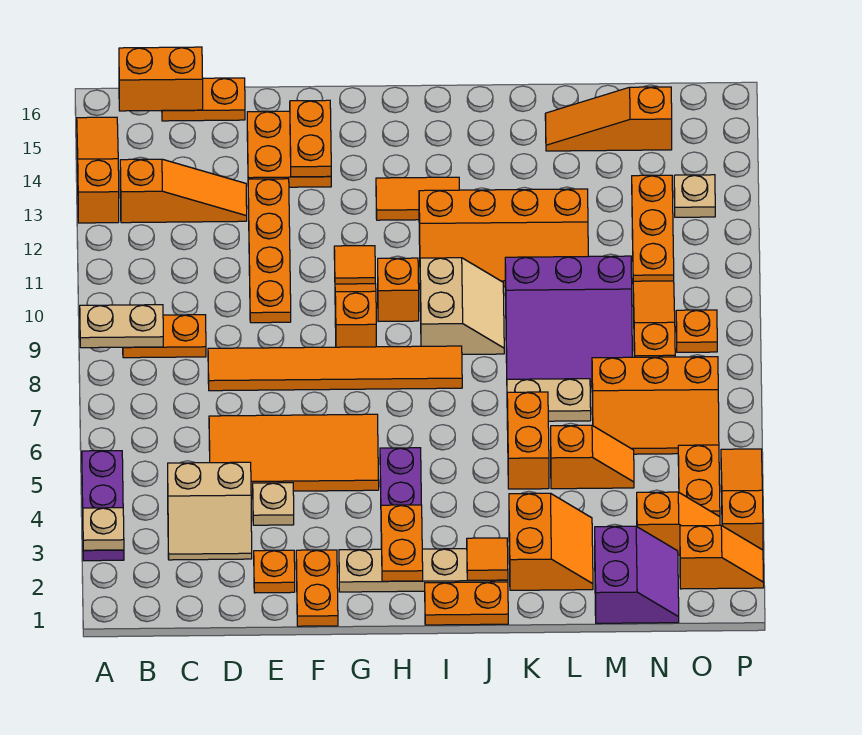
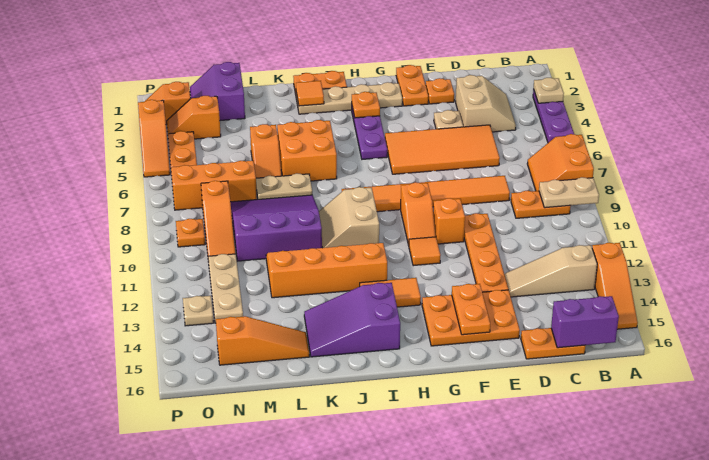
orange slope B13:D13 level 1 top B -> tan slope B13:D13 level 1 top B
orange brick B16:C16 level 2 -> purple brick B16:C16 level 2
tan slope C3:D4 level 1 top 4 -> tan slope C3:D4 level 1 top D
orange plate E14:F15 level 1 -> orange plate E14:G15 level 1
orange plate H2:H3 level 2 -> orange plate H3 level 2
orange brick H10 level 1 -> orange brick F10 level 1
none -> purple slope I14:K15 level 1 top I
orange slope K2:L3 level 1 top K -> orange slope A7:B8 level 1 top A
orange brick K5:K6 level 1 -> orange brick J5:K6 level 1
orange slope L5:M5 level 1 top L -> orange slope L5:L6 level 1 top 5
orange plate N11:N13 level 1 -> tan plate N11:N13 level 1

